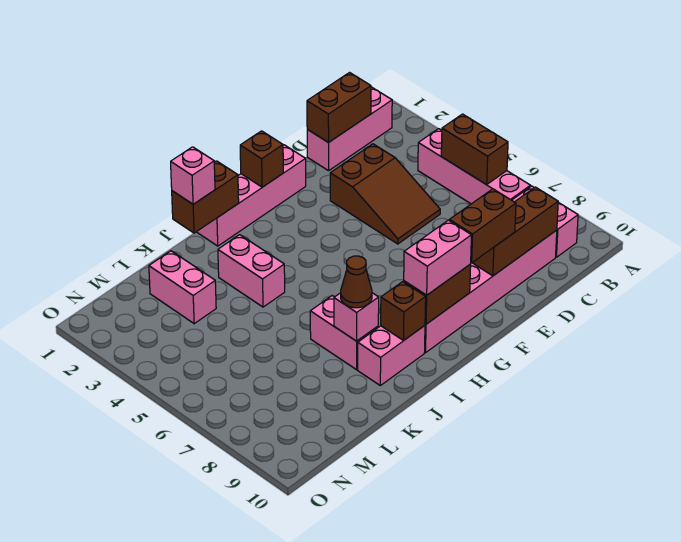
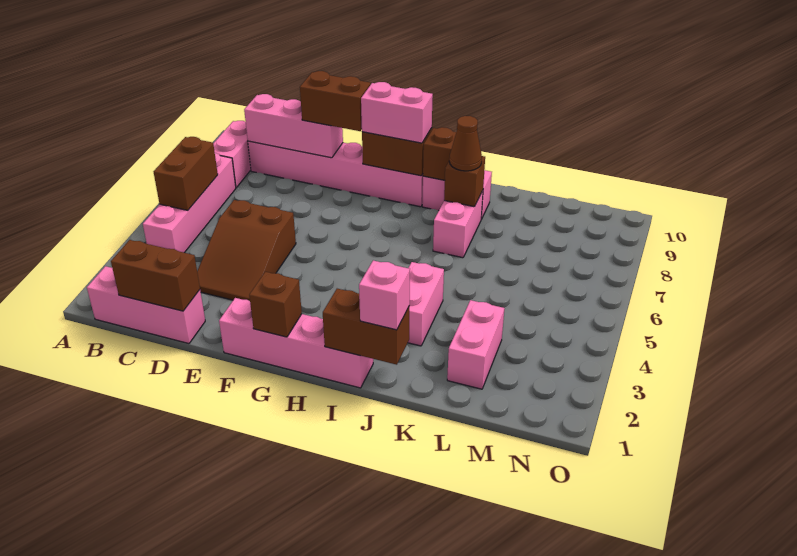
brown brick C9:E9 level 2 -> pink brick C9:E9 level 2
brown slope D3:E5 level 1 top 3 -> brown slope D3:E5 level 1 top 5
pink brick J8 level 2 -> brown brick J8 level 2

